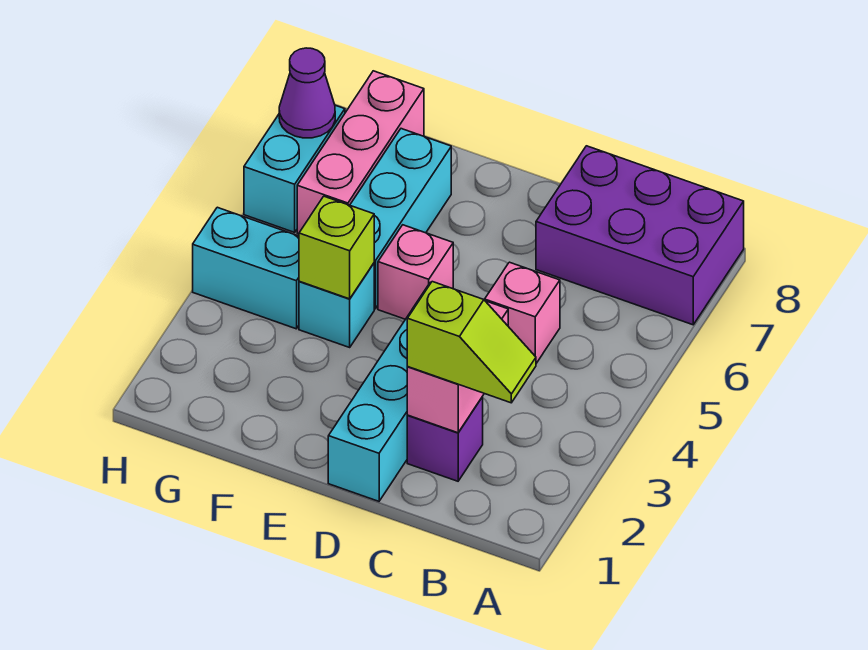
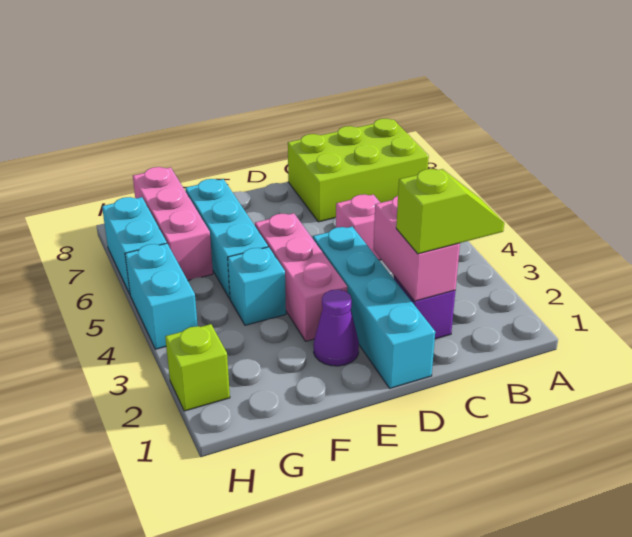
purple brick A7:C8 level 1 -> lime brick A7:C8 level 1
pink brick E5 level 1 -> pink brick E3:E5 level 1
lime brick F4 level 2 -> lime brick H2 level 1
cyan brick G4:H4 level 1 -> cyan brick H4:H5 level 1
purple cone H7 level 2 -> purple cone E2 level 1

